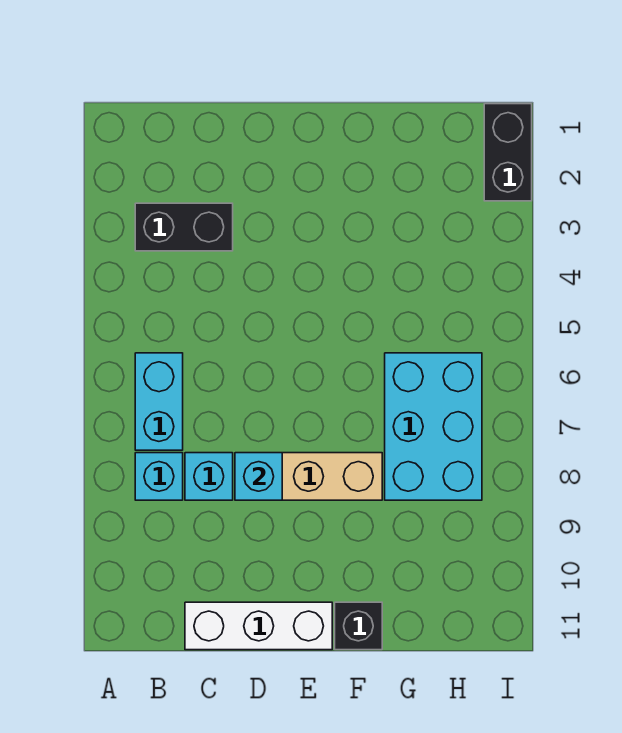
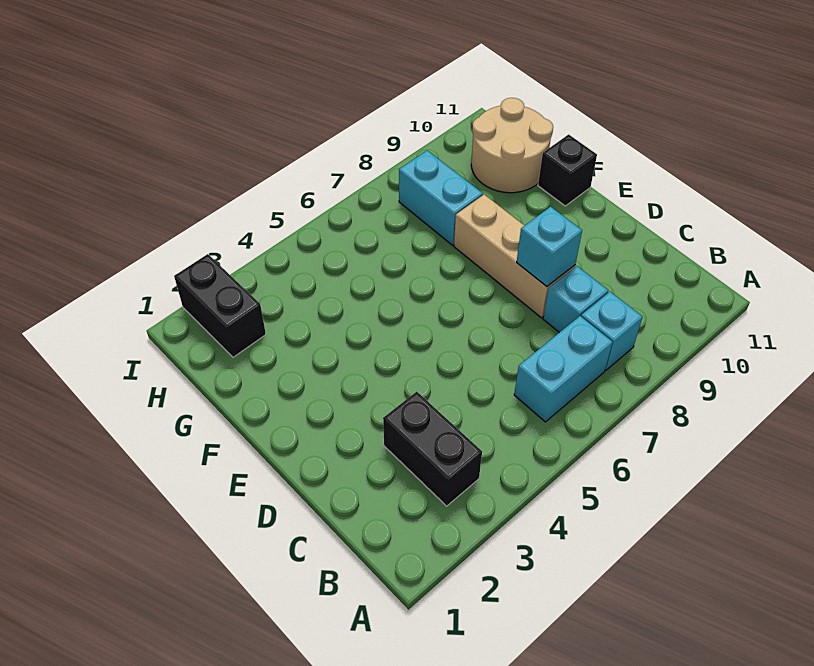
white brick C11:E11 level 1 -> none
cyan brick G6:H8 level 1 -> cyan brick G8:H8 level 1
none -> tan round brick G10:H11 level 1
black brick I1:I2 level 1 -> black brick H2:I2 level 1

